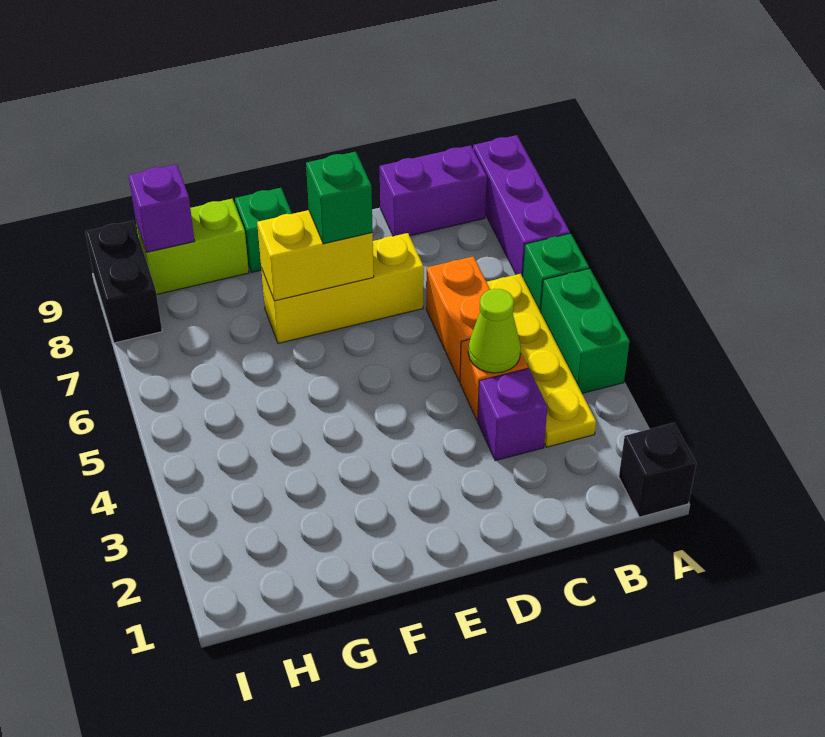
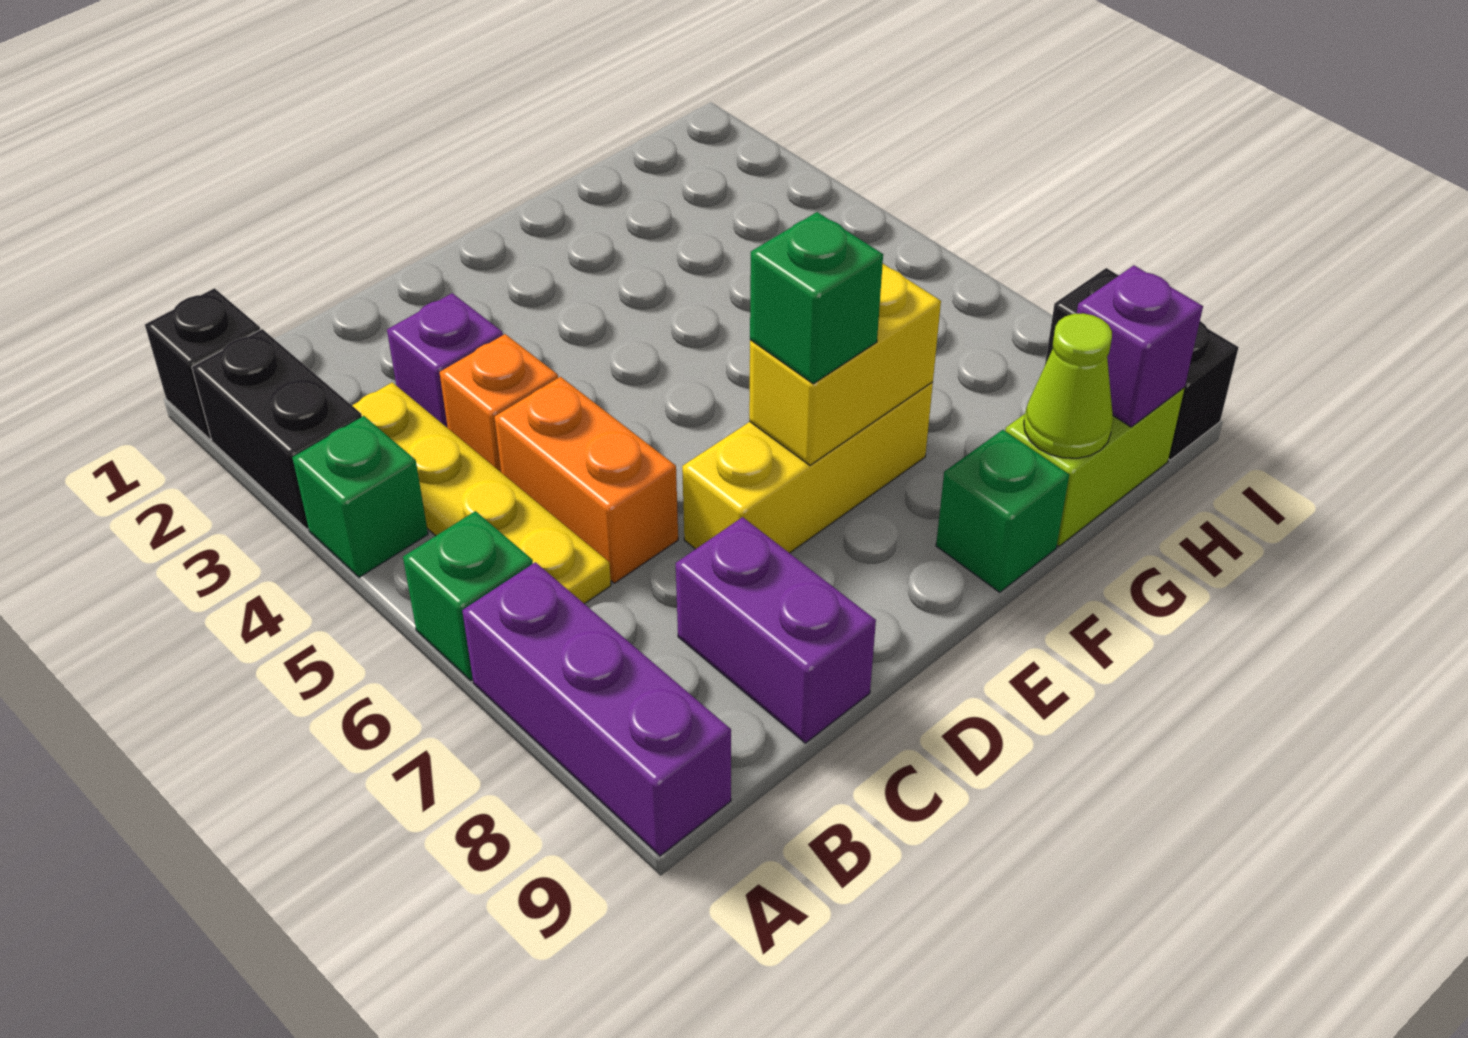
none -> black brick A2:A3 level 1
green brick A4:A5 level 1 -> green brick A4 level 1
purple brick B9:C9 level 1 -> purple brick C8:C9 level 1
lime cone C4 level 2 -> lime cone G9 level 2

